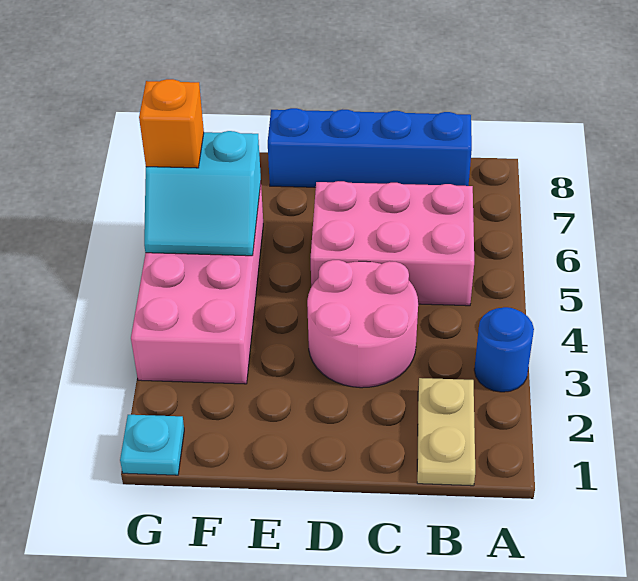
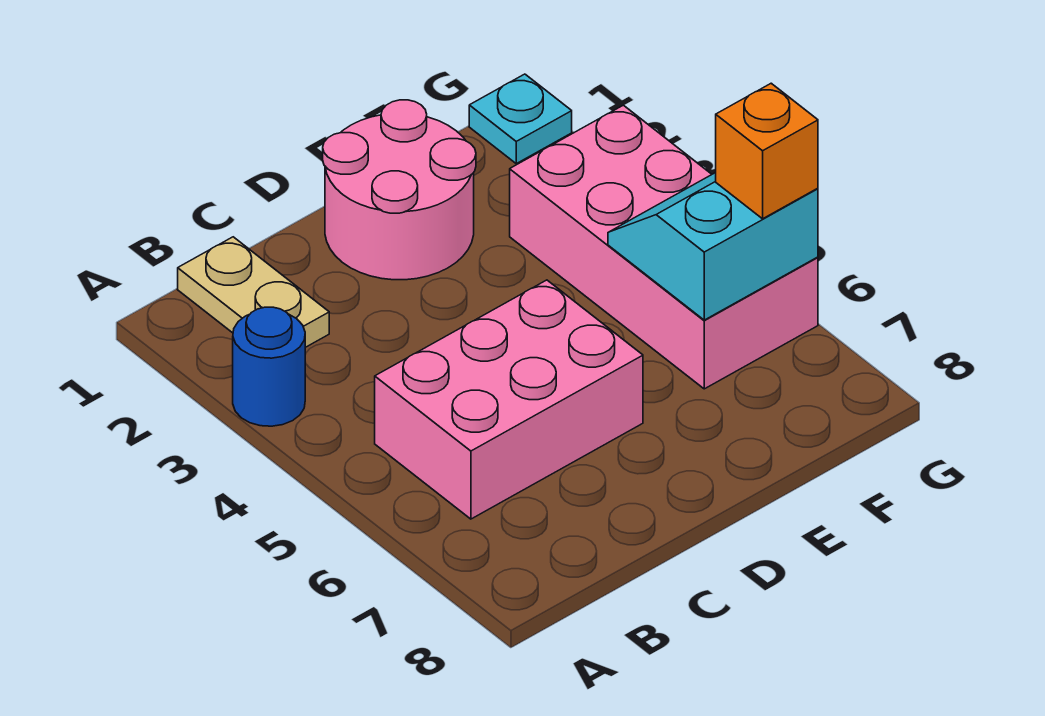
blue brick B8:E8 level 1 -> none
pink round brick C3:D4 level 1 -> pink round brick D1:E2 level 1

